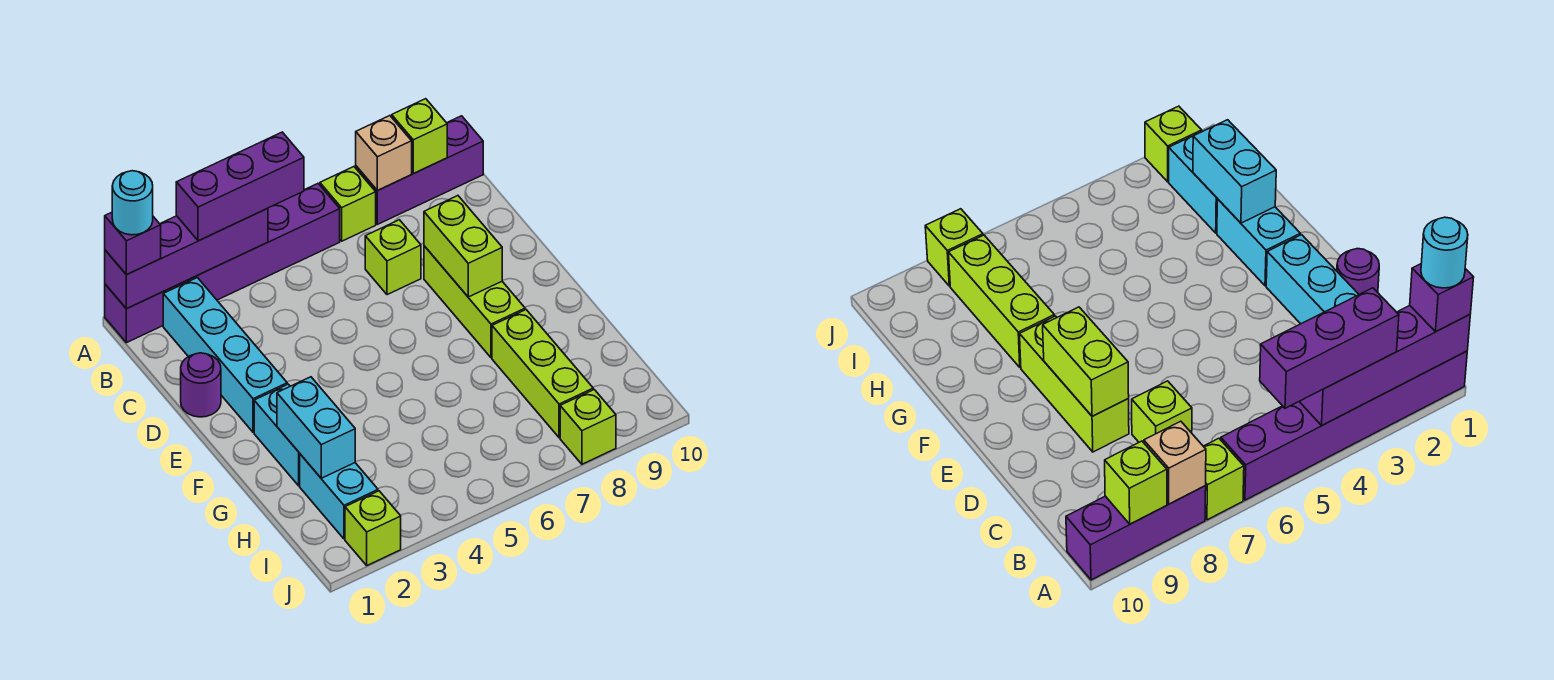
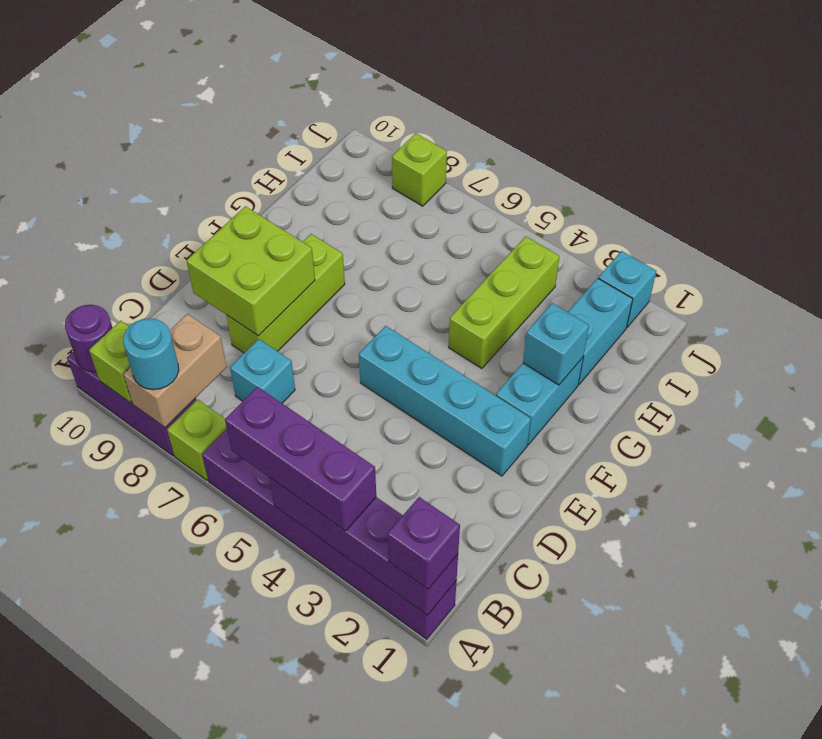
cyan round brick A1 level 4 -> cyan round brick A8 level 3
tan brick A8 level 2 -> tan brick A8:B8 level 2
cyan brick B2:E2 level 1 -> cyan brick E2:E5 level 1
lime brick C7 level 1 -> cyan brick C7 level 1
purple round brick D1 level 1 -> purple round brick A10 level 2
lime brick D8:E8 level 2 -> lime brick D8:E9 level 2
cyan brick G2:H2 level 2 -> cyan brick G2 level 2
lime brick G8:I8 level 1 -> lime brick G4:I4 level 1
lime brick J2 level 1 -> cyan brick J2 level 1

